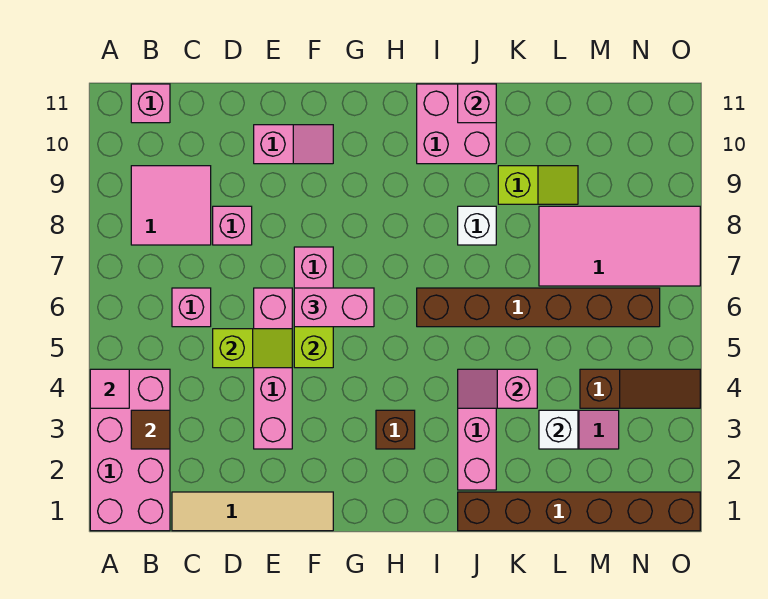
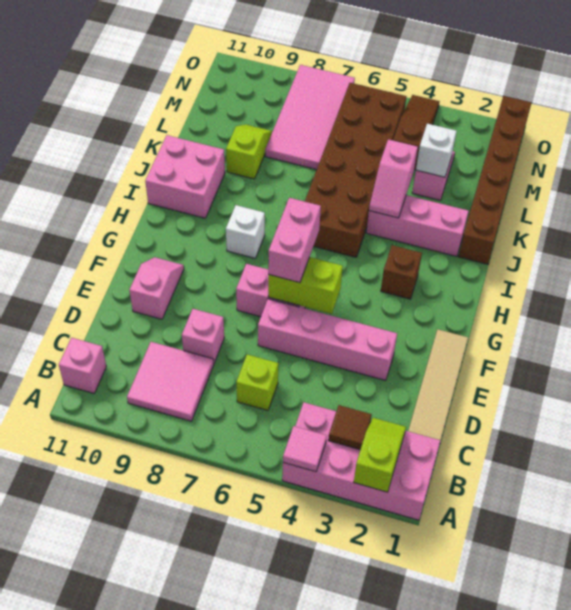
pink brick C6 level 1 -> lime brick C6 level 1
lime slope D5:E5 level 2 top D -> lime slope A2:B2 level 2 top A
brown brick I6:N6 level 1 -> brown brick I5:N6 level 1
white brick J8 level 1 -> white brick H8 level 1
pink brick J11 level 2 -> none

